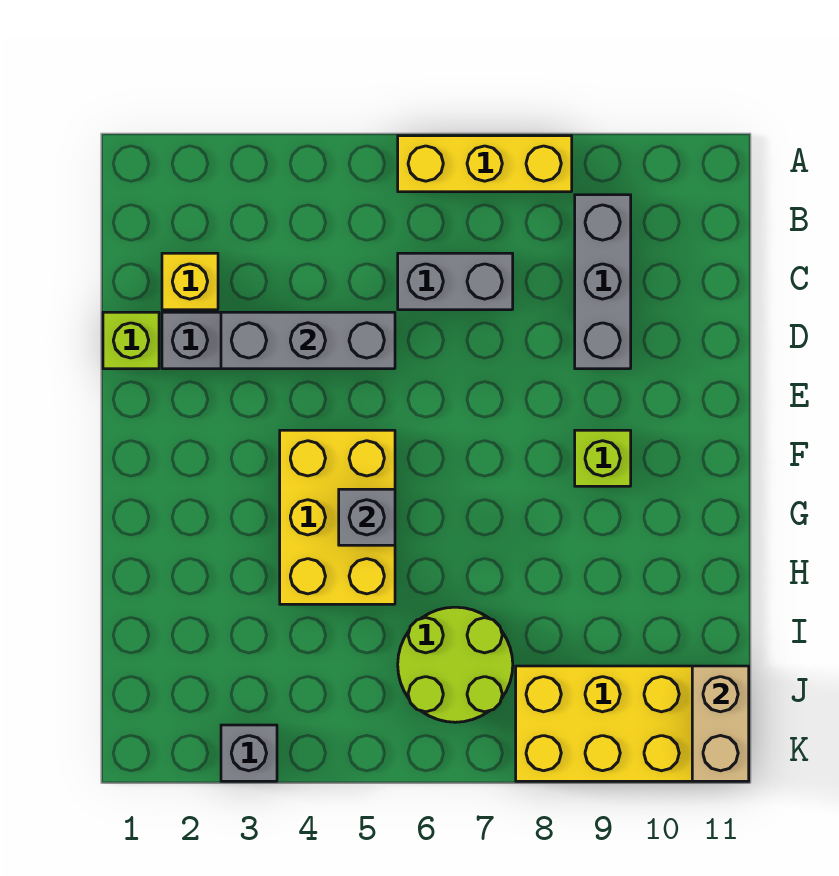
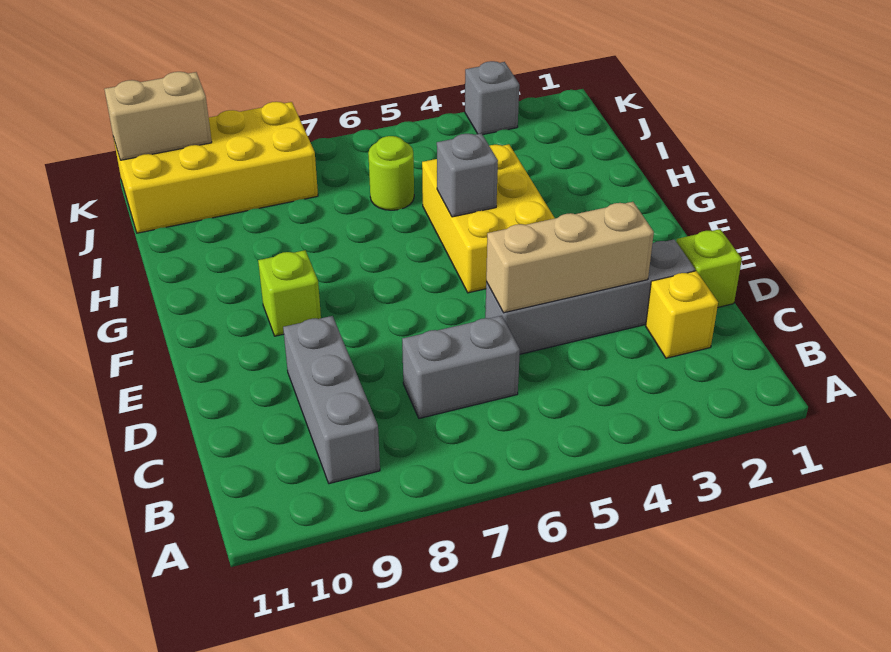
yellow brick A6:A8 level 1 -> none
grey brick D3:D5 level 2 -> tan brick D3:D5 level 2
lime round brick I6:J7 level 1 -> lime round brick I6 level 1
tan brick J11:K11 level 2 -> tan brick K10:K11 level 2

